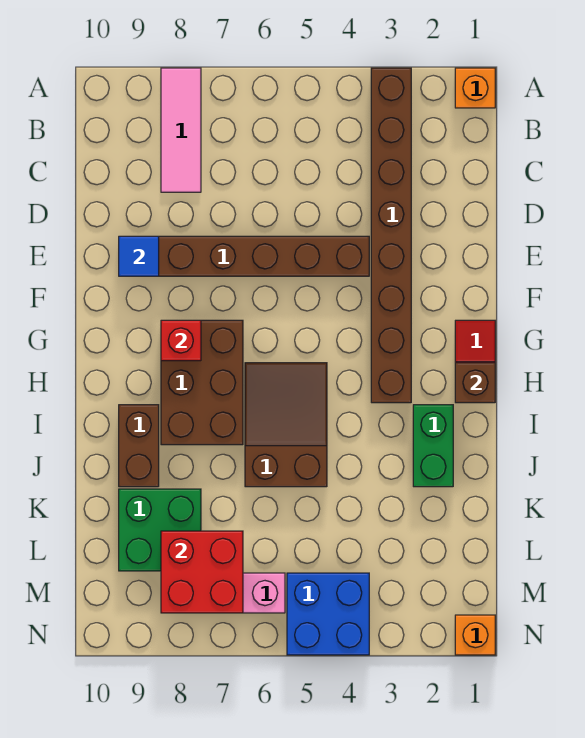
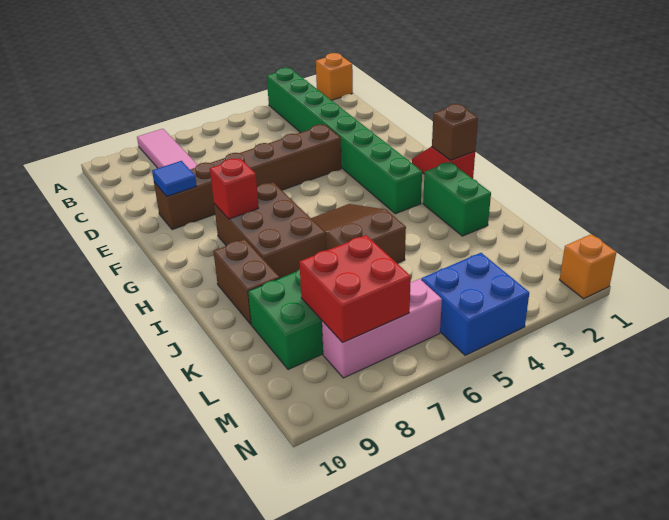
brown brick A3:H3 level 1 -> green brick A3:H3 level 1

